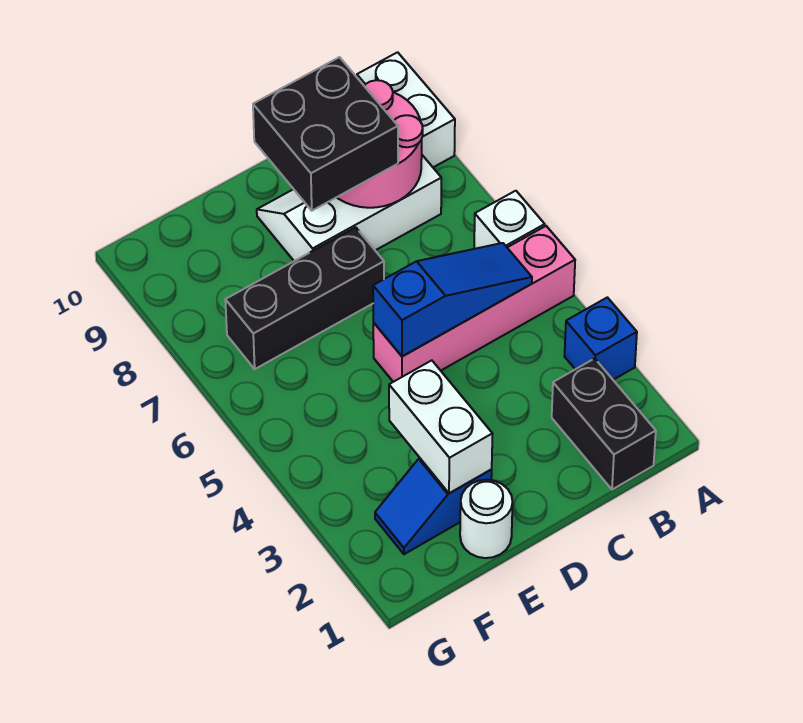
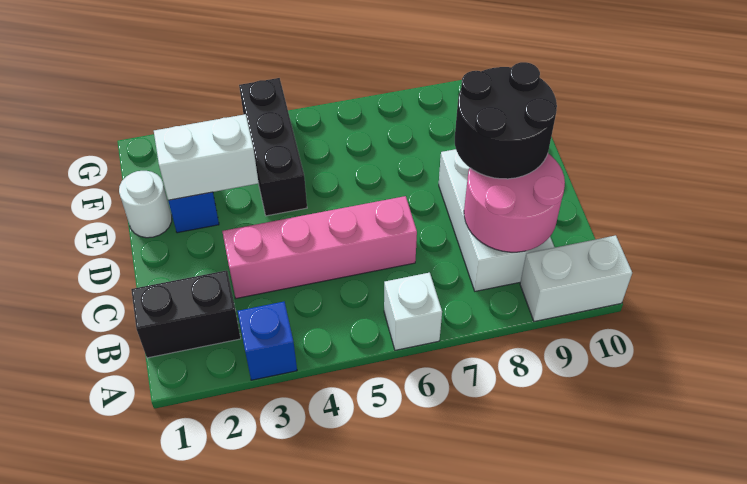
pink brick A5:D5 level 1 -> pink brick C3:C6 level 1
blue slope B5:D5 level 2 top D -> none
black brick C8:D9 level 3 -> black round brick C8:D9 level 3
black brick D7:F7 level 1 -> black brick E4:G4 level 1

